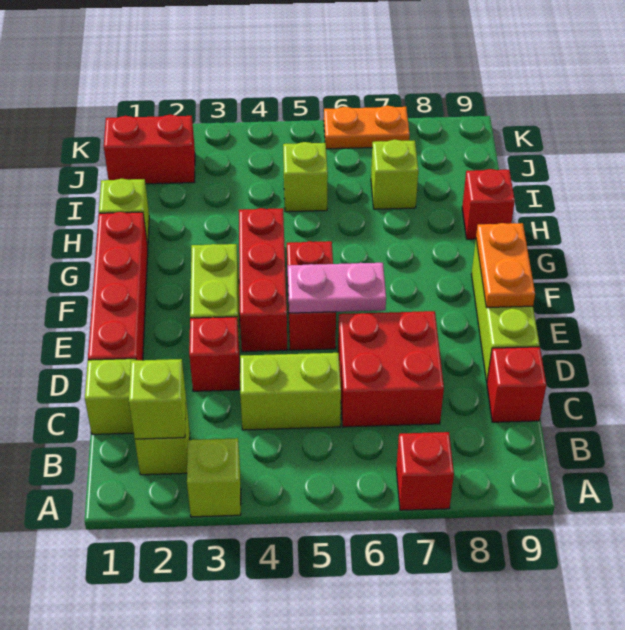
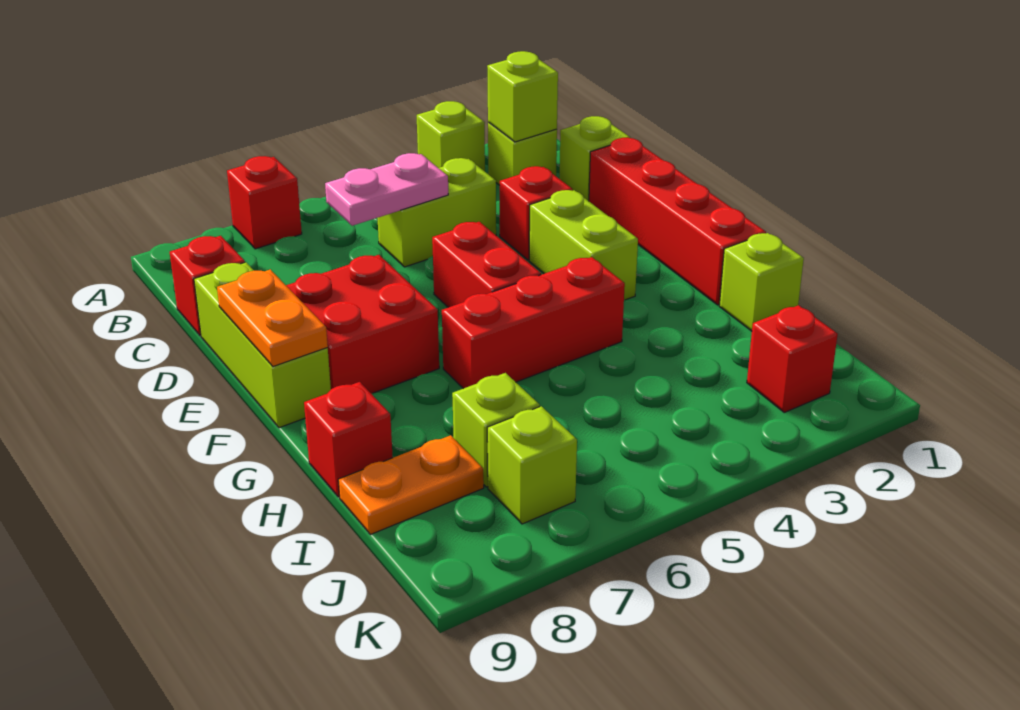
red brick C6:D7 level 1 -> red brick E7:F8 level 1
red brick E4:G4 level 1 -> red brick G4:G6 level 1
pink plate E5:E6 level 2 -> pink plate C5:C6 level 2
lime brick I5 level 1 -> lime brick J7 level 1
red brick J1:J2 level 1 -> red brick J2 level 1
orange plate K6:K7 level 1 -> orange plate I8:I9 level 1

